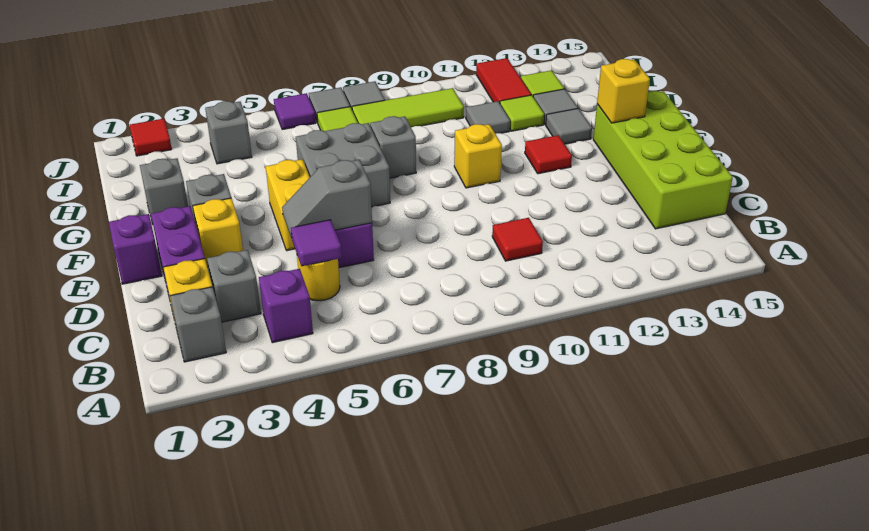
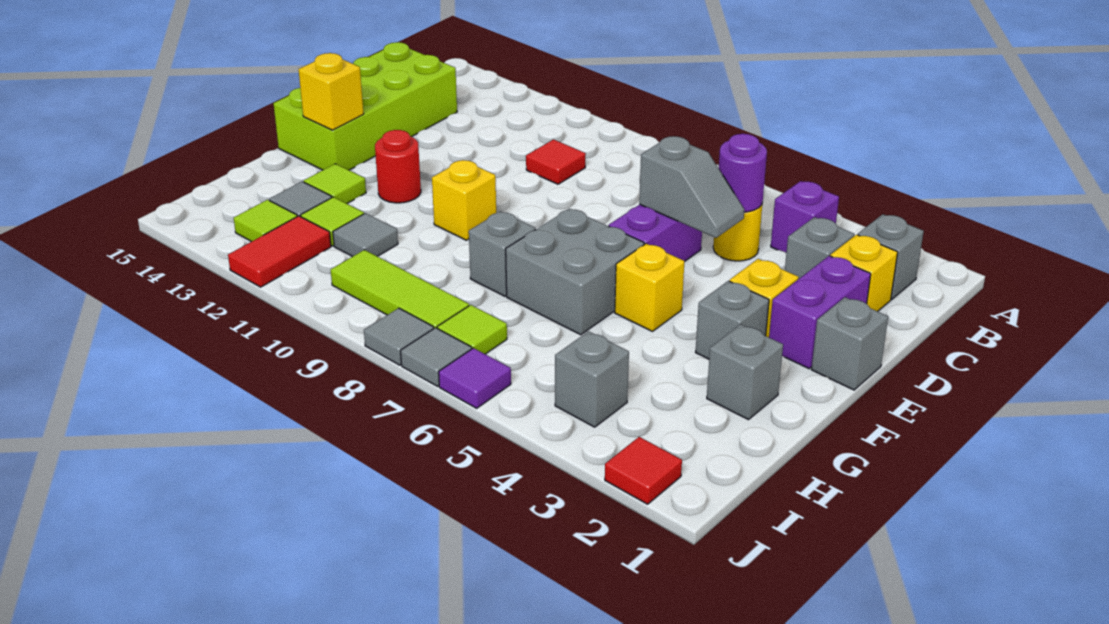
purple tile C5 level 2 -> purple round brick C5 level 2
purple brick E1 level 1 -> grey brick E1 level 1
yellow brick E5:F5 level 1 -> yellow brick F5 level 1
red tile F12 level 1 -> red round brick F12 level 1
grey tile G13 level 1 -> lime tile G13 level 1

